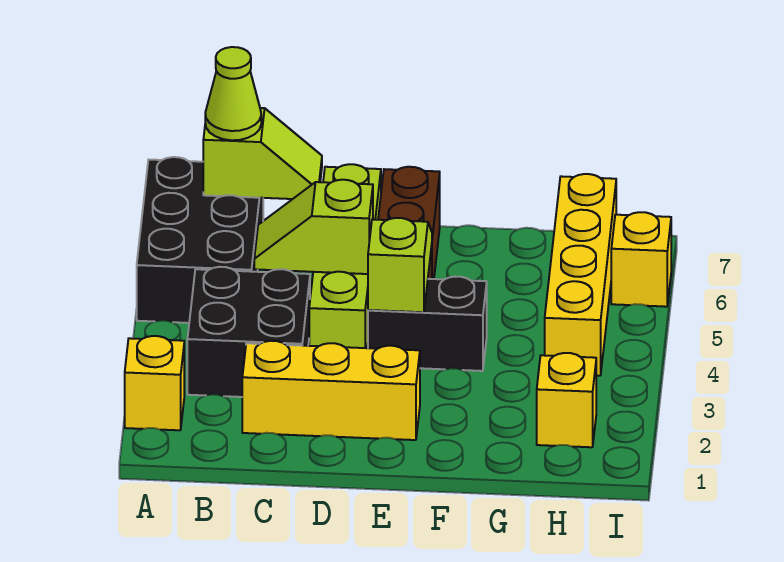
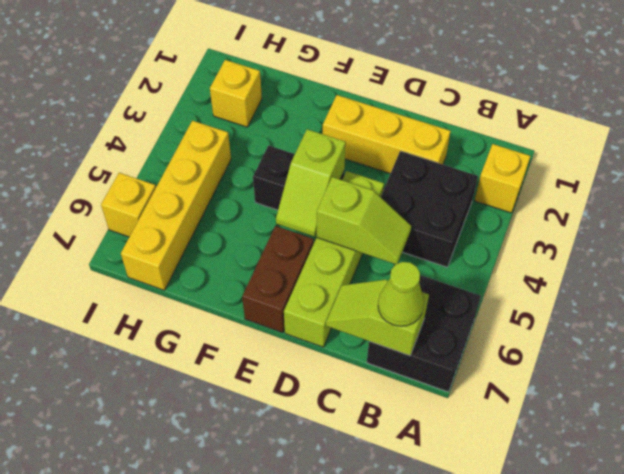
black brick A5:B7 level 1 -> black brick A6:B7 level 1

